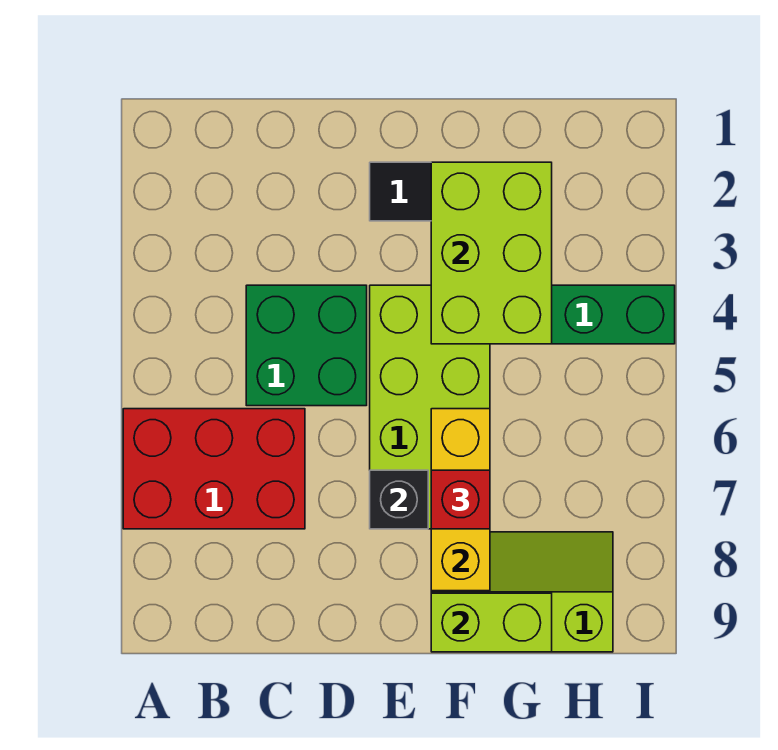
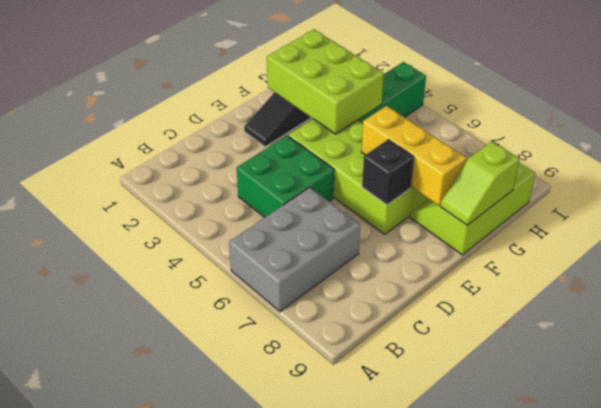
red brick A6:C7 level 1 -> grey brick A6:C7 level 1
red brick F7 level 3 -> none
lime brick F9:G9 level 2 -> lime slope F9:G9 level 2 top G

